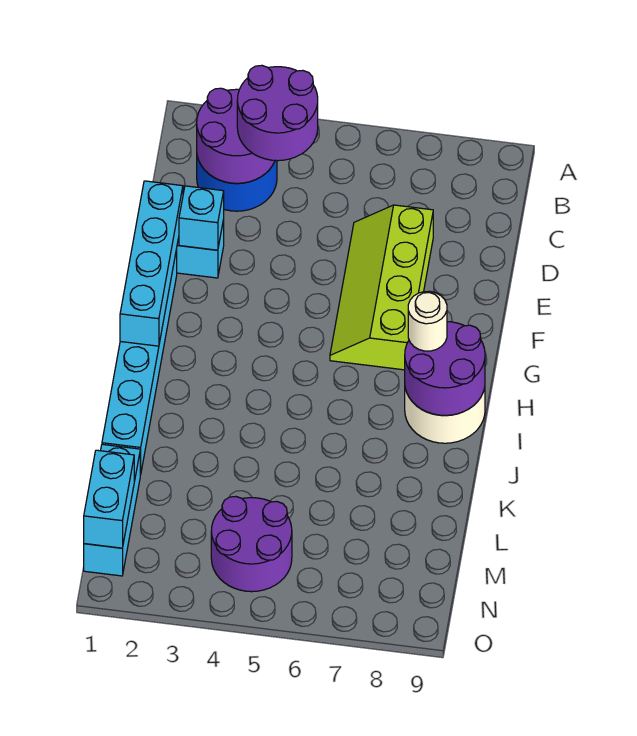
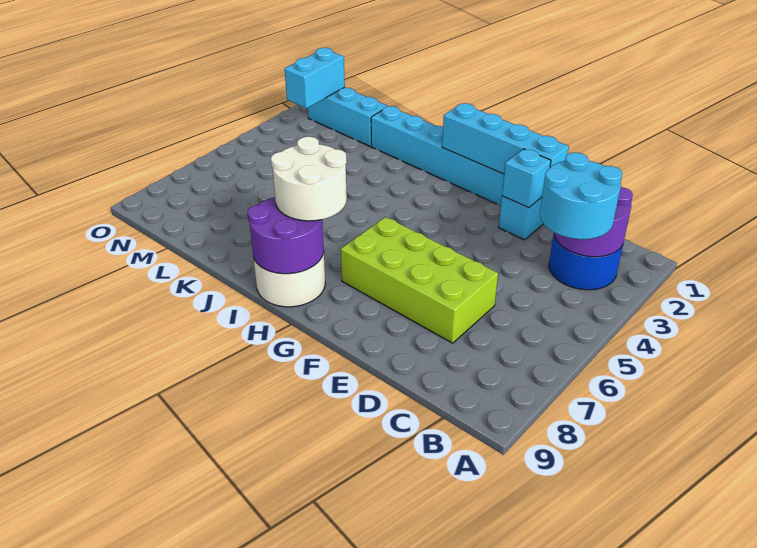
purple round brick B3:C4 level 3 -> cyan round brick B3:C4 level 3
lime slope D6:G7 level 1 top 7 -> lime brick D6:G7 level 1
white round brick H8 level 3 -> white round brick H7:I8 level 3
cyan brick M1:N1 level 2 -> cyan brick N1:N2 level 2
purple round brick M4:N5 level 1 -> none

